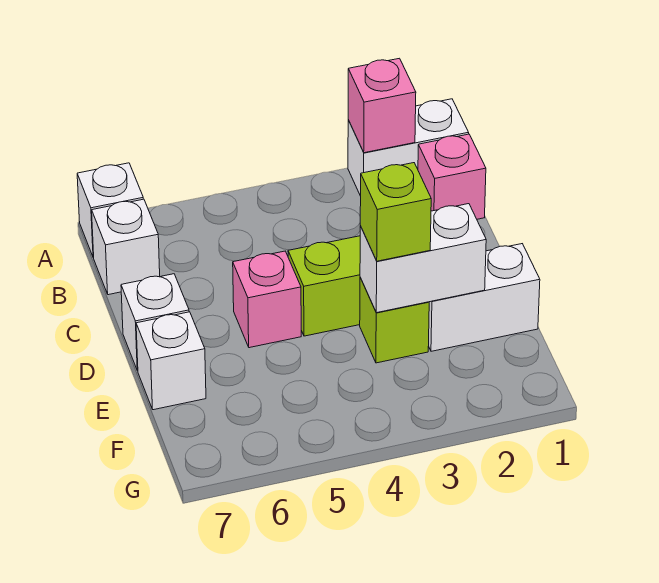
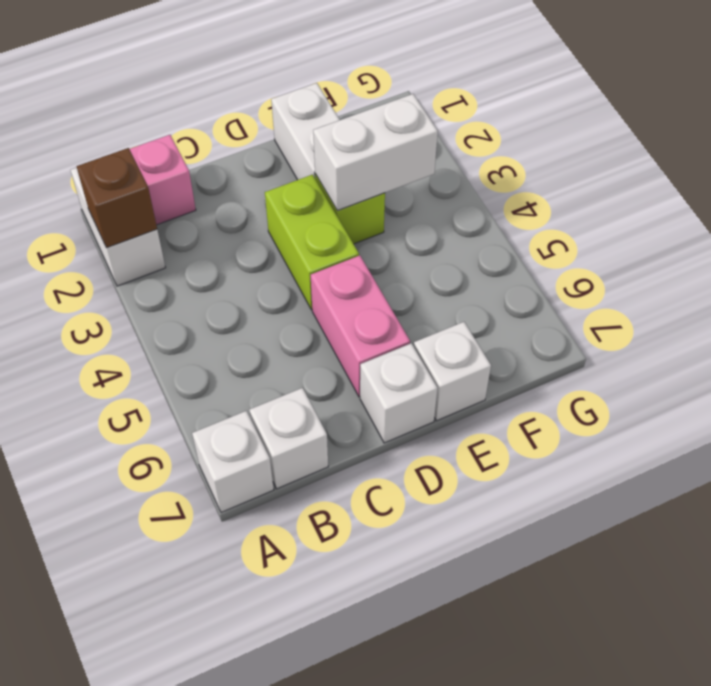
pink brick A2 level 2 -> brown brick A2 level 2
pink brick D5 level 1 -> pink brick D5:D6 level 1
white brick E2:E3 level 2 -> white brick E3:F3 level 2
lime brick E3 level 3 -> none

